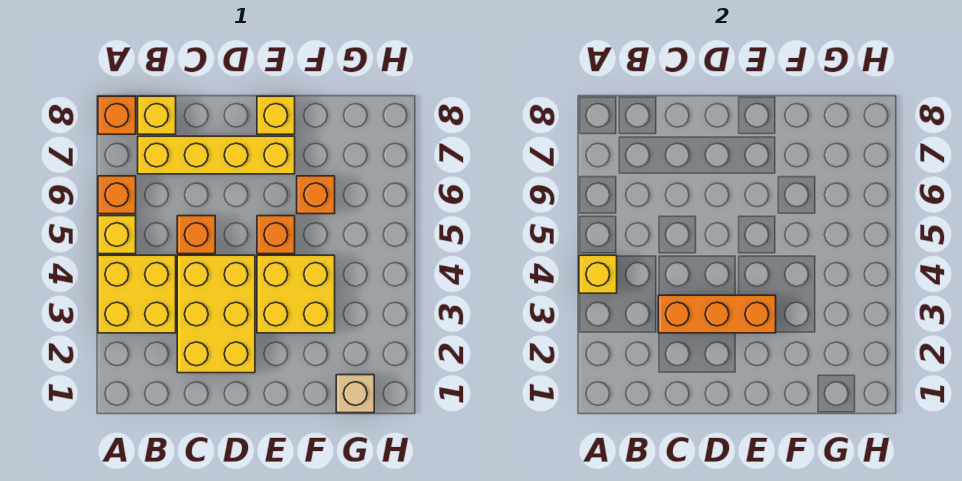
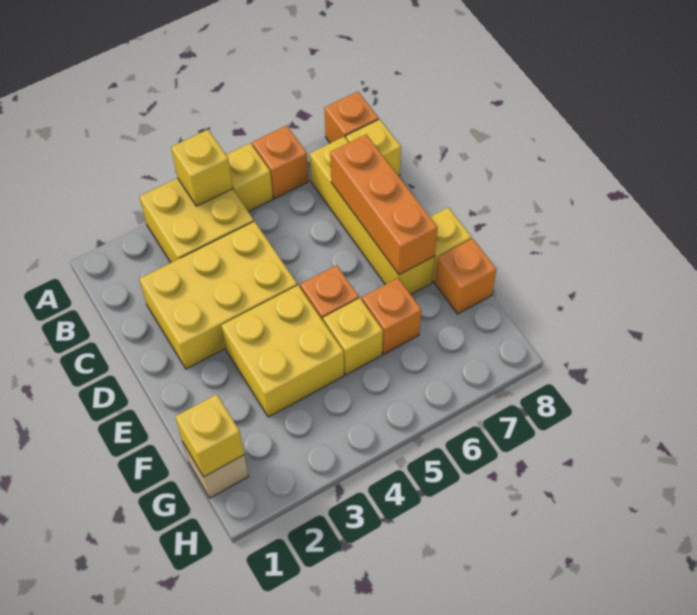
orange brick C3:E3 level 2 -> orange brick C7:E7 level 2
orange brick C5 level 1 -> orange brick F8 level 1
none -> yellow brick F5 level 1
none -> yellow brick G1 level 2

